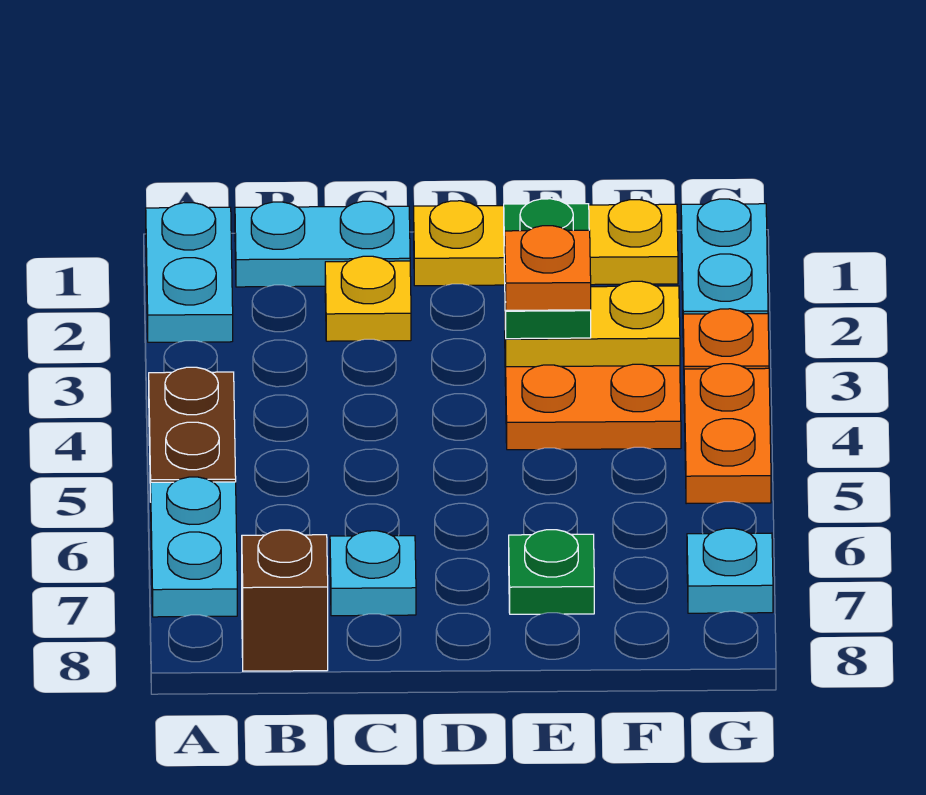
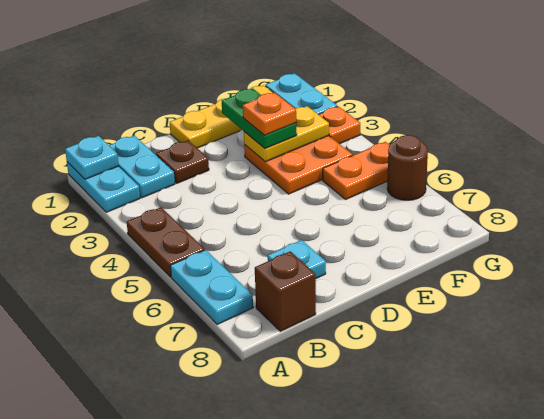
cyan plate B1:C1 level 1 -> cyan plate B1:B2 level 1
yellow plate C2 level 1 -> brown plate C2 level 1
green plate E7 level 1 -> none
orange plate G4:G5 level 1 -> orange plate F5:G5 level 1
none -> brown round brick G6 level 1
cyan plate G7 level 1 -> cyan plate A1 level 2

